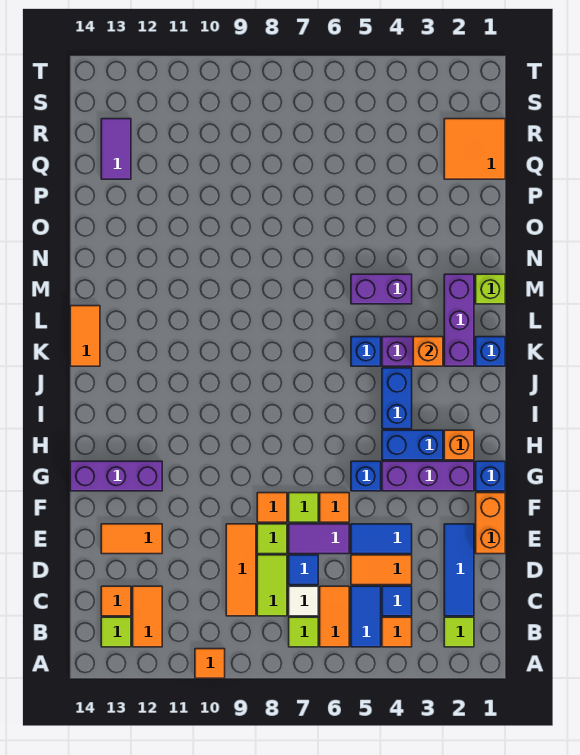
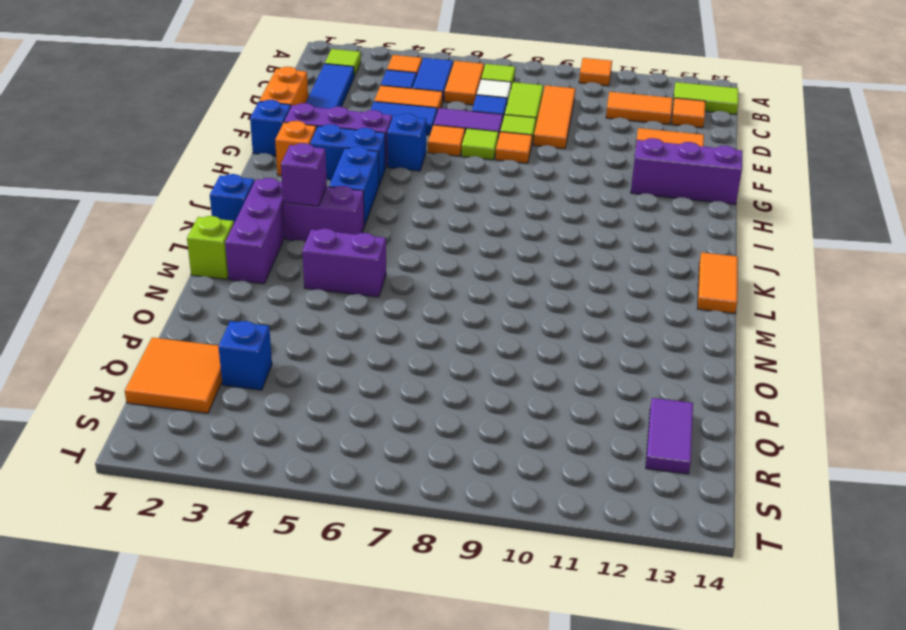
orange tile B12:C12 level 1 -> orange tile C11:C12 level 1
lime tile B13 level 1 -> lime tile B13:B14 level 1
orange brick K3 level 2 -> purple brick K3 level 2
blue brick K5 level 1 -> blue brick Q3 level 1

